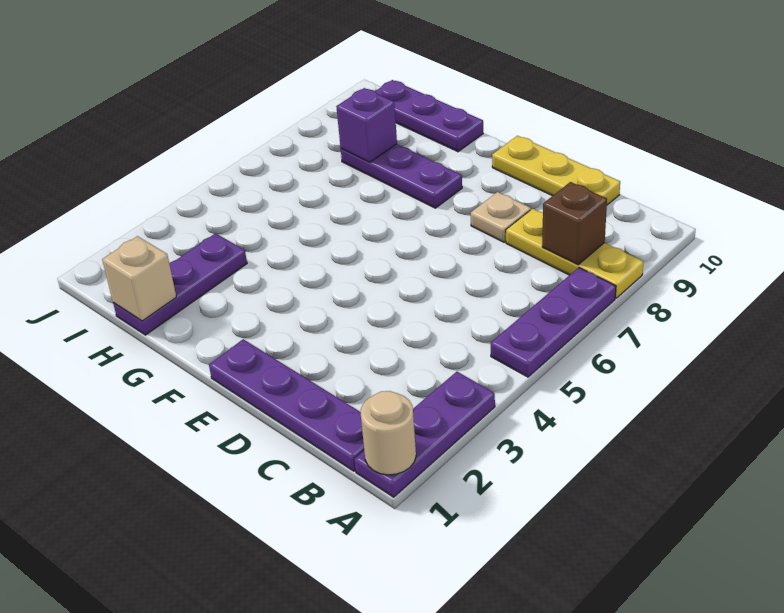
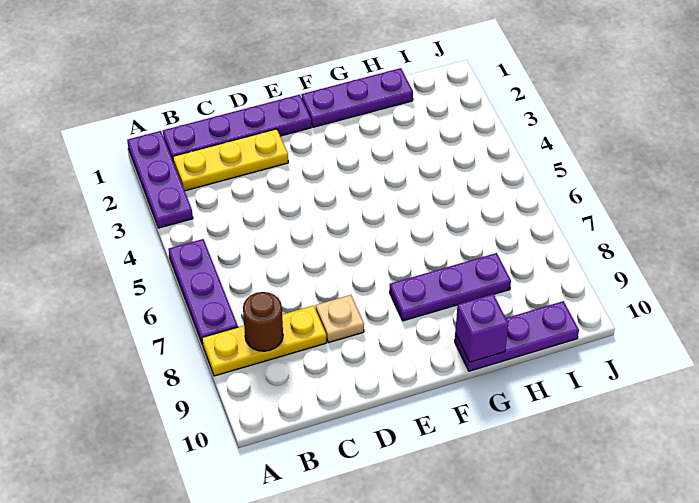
tan round brick A1 level 2 -> none
brown brick B8 level 2 -> brown round brick B8 level 2
yellow plate C10:E10 level 1 -> yellow plate B2:D2 level 1
purple plate H1:H3 level 1 -> purple plate F1:H1 level 1
tan brick H1 level 2 -> none
purple brick H8 level 2 -> purple brick G10 level 2

